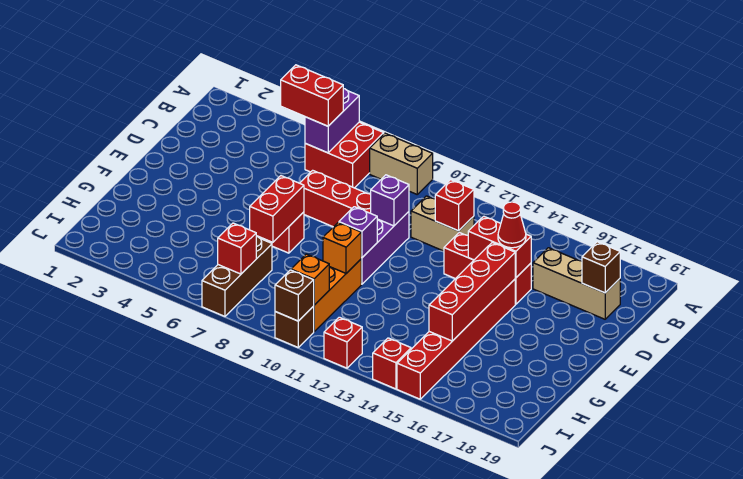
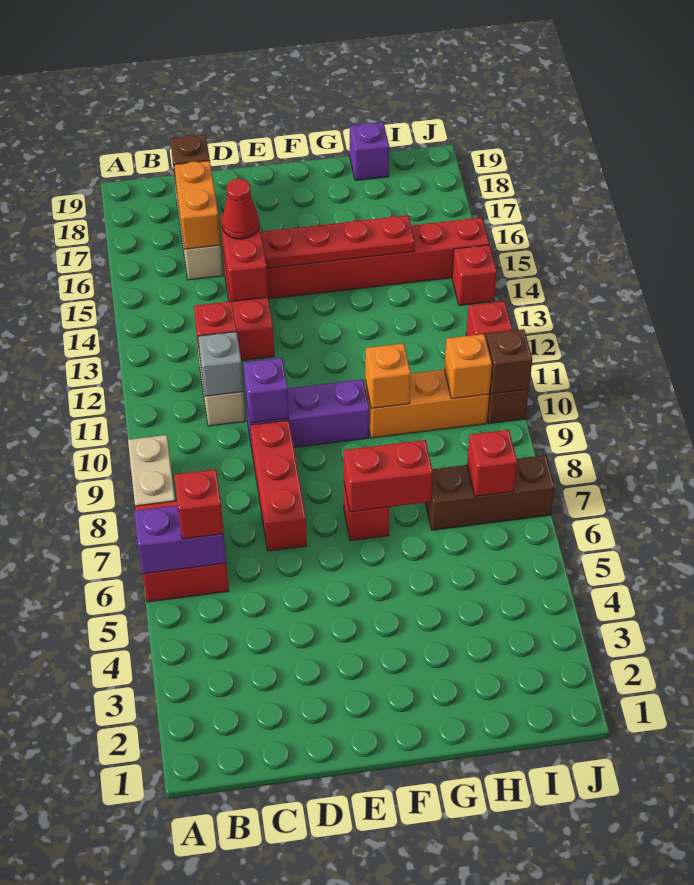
red brick B5:B6 level 3 -> red brick B6 level 3
none -> grey brick C11 level 2
none -> orange brick C16:C17 level 2
red brick E15:H15 level 2 -> red plate E15:H15 level 2
purple brick F10 level 2 -> purple brick H19 level 1

